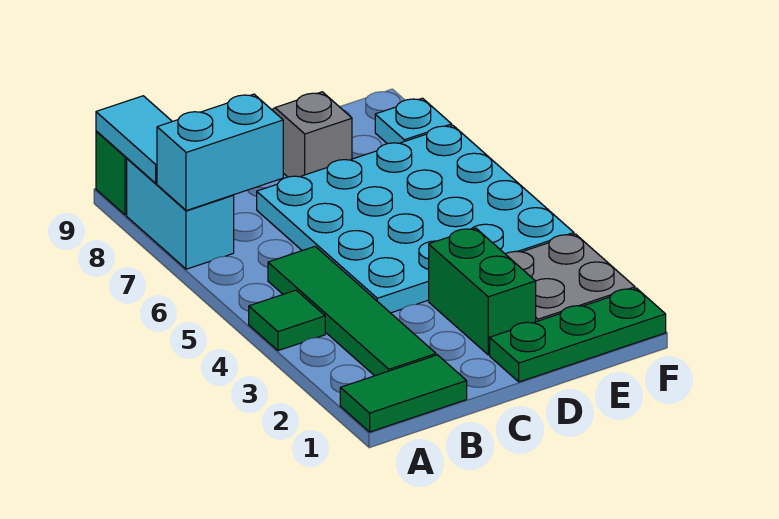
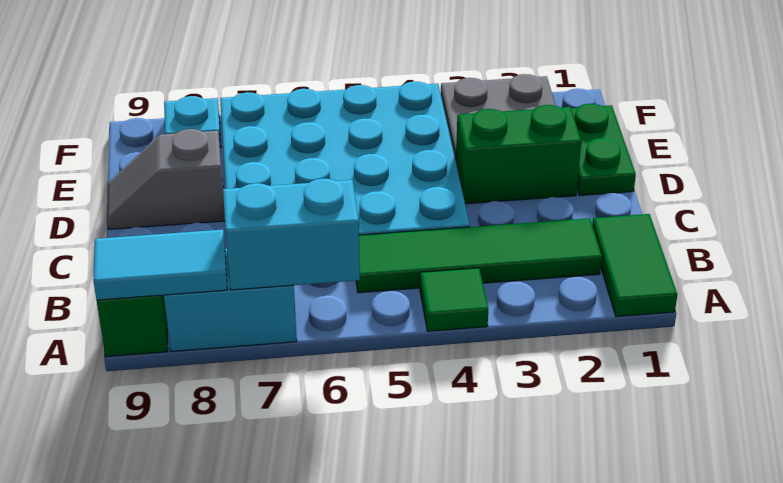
cyan brick A7:B7 level 2 -> cyan brick A6:A7 level 2
green plate D1:F1 level 1 -> green plate D1:E1 level 1

